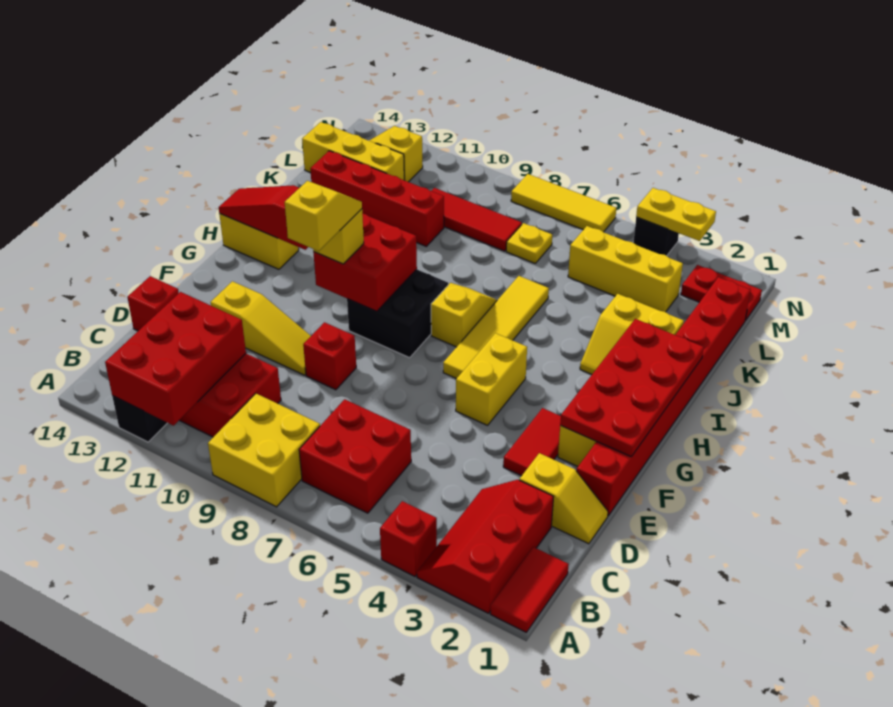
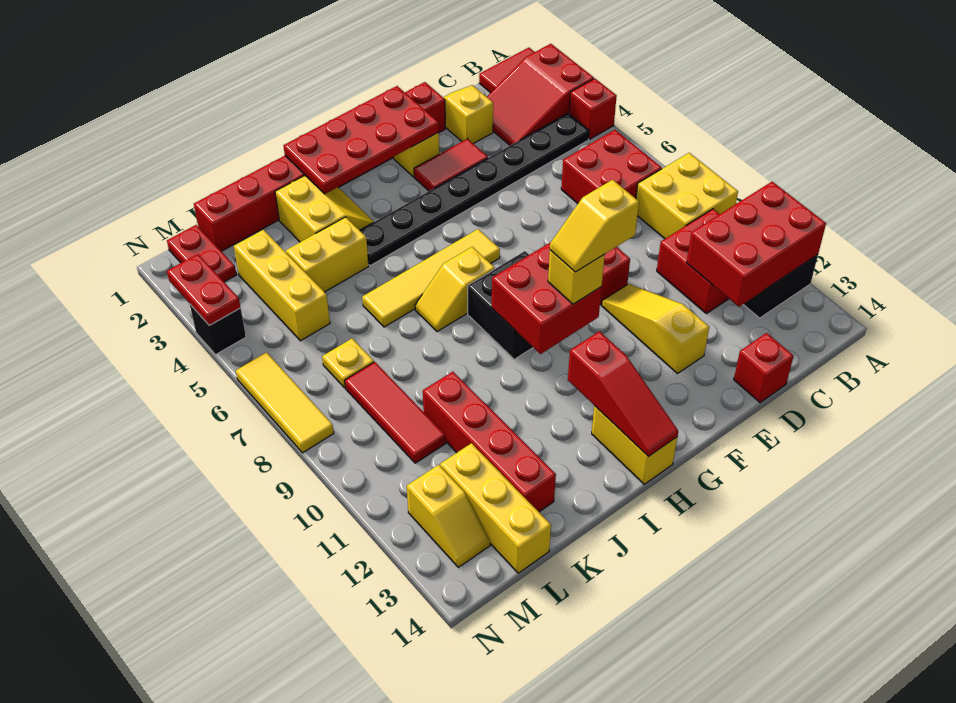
red slope A2:C3 level 1 top 2 -> red slope A2:C3 level 1 top A
none -> black plate B4:I4 level 1
yellow brick F5:G5 level 1 -> yellow brick J4:K4 level 1
yellow plate N3:N4 level 2 -> red plate N3:N4 level 2

